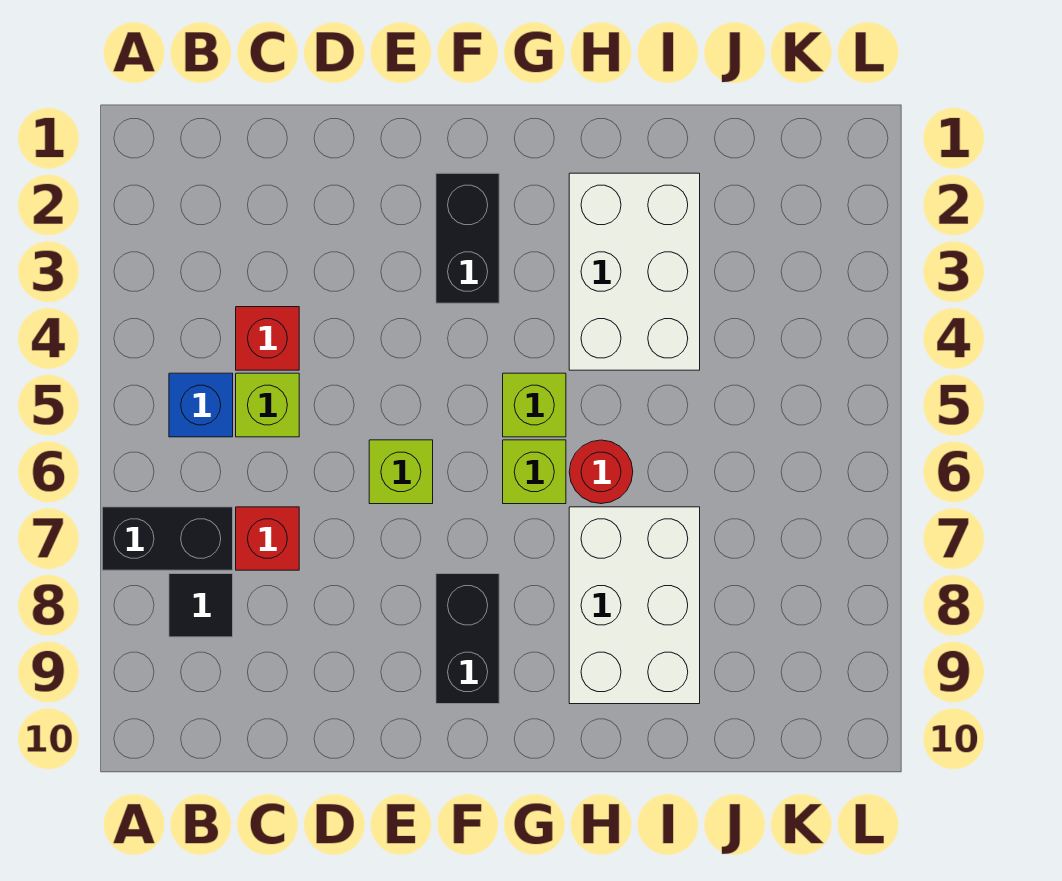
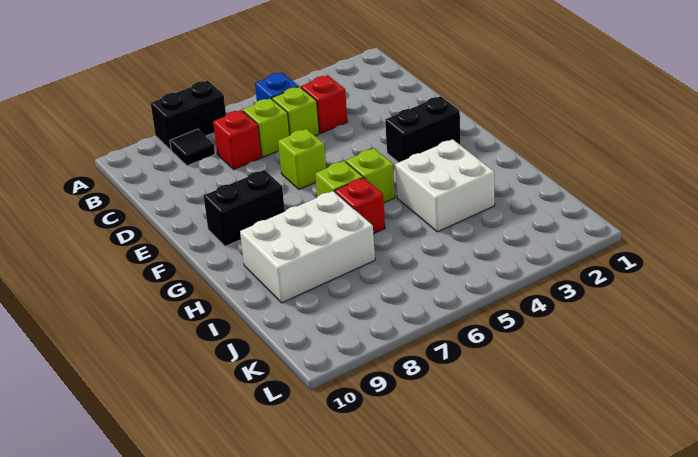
black brick A7:B7 level 1 -> black brick A7:A8 level 1
none -> lime brick C6 level 1
white brick H2:I4 level 1 -> white brick H3:I4 level 1
red round brick H6 level 1 -> red brick H6 level 1

